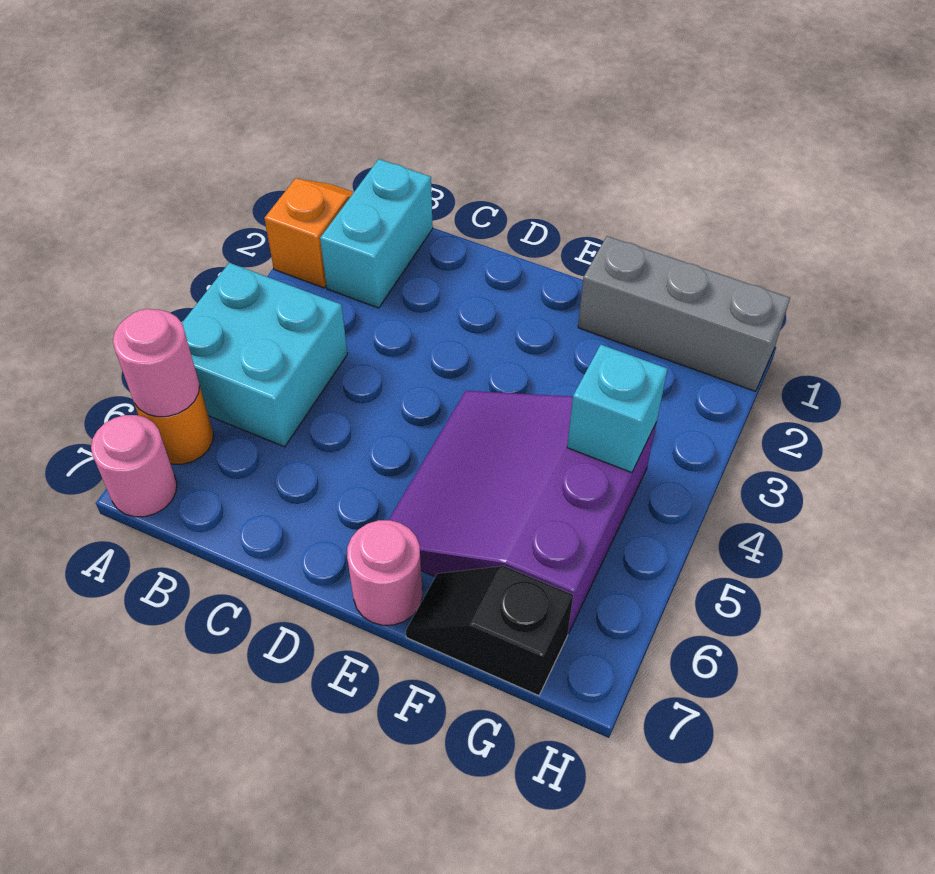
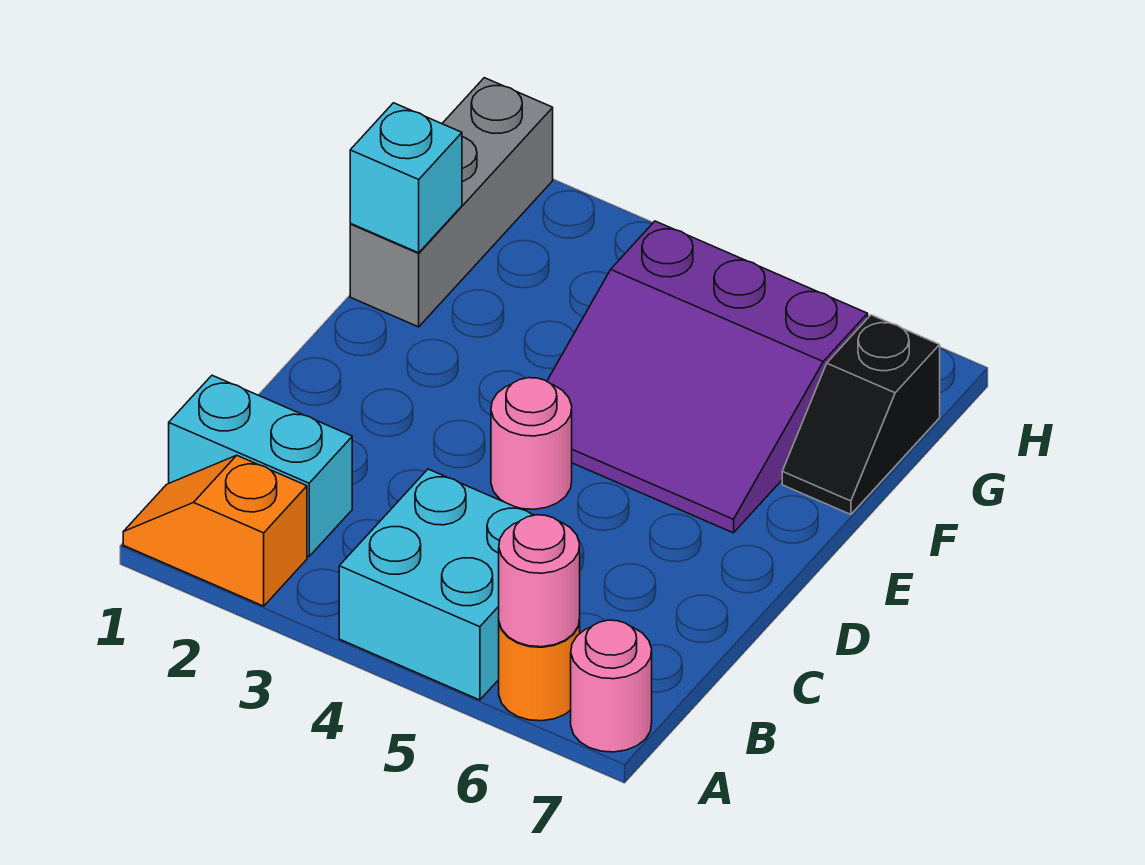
pink round brick E7 level 1 -> pink round brick D4 level 1
cyan brick G4 level 2 -> cyan brick F1 level 2

